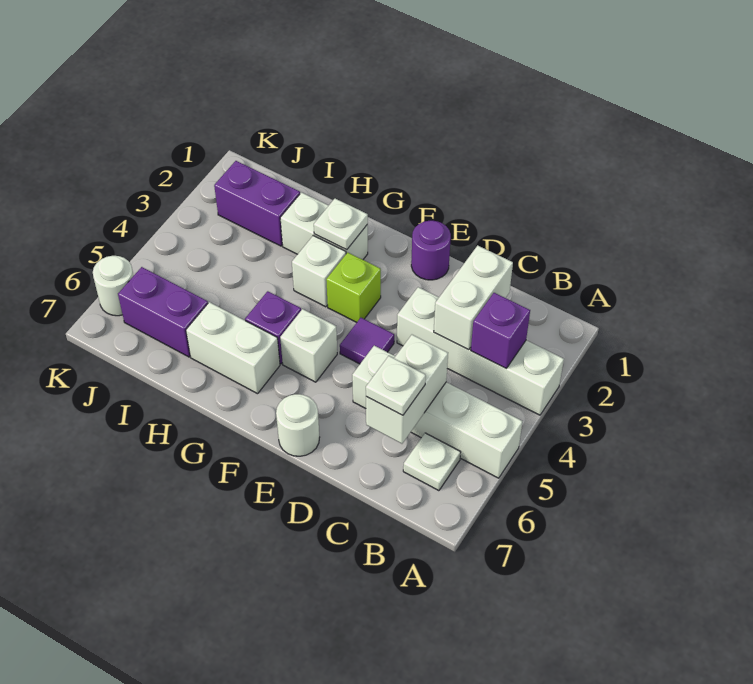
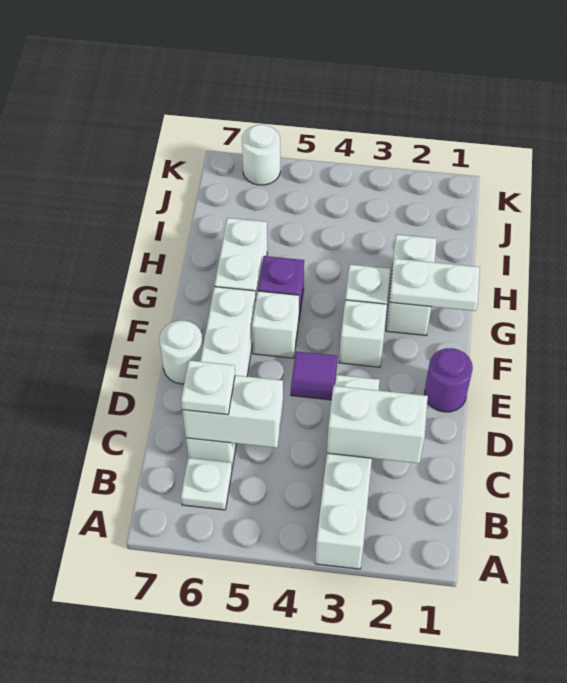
white brick A5:D5 level 1 -> white brick C6:F6 level 1
purple brick B3 level 2 -> none
lime brick F3 level 1 -> white brick F3 level 1
white plate G2 level 2 -> white plate G1:G2 level 2
purple brick I2:J2 level 1 -> none
purple brick I6:J6 level 1 -> none

